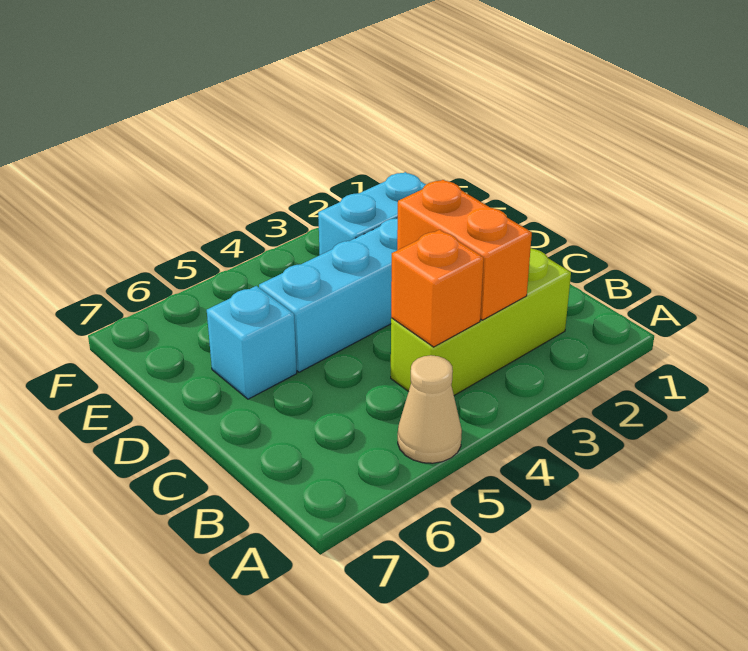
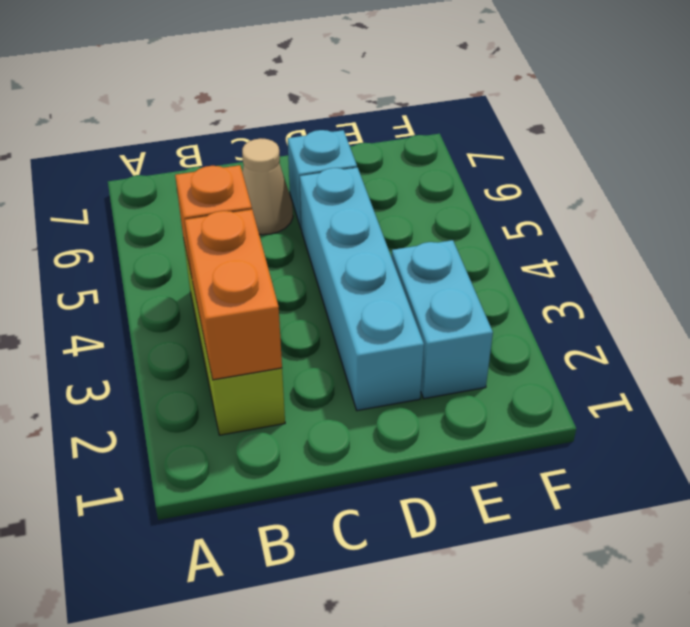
tan cone A5 level 1 -> tan cone C6 level 1
orange brick B3:C3 level 2 -> orange brick B2:B3 level 2

